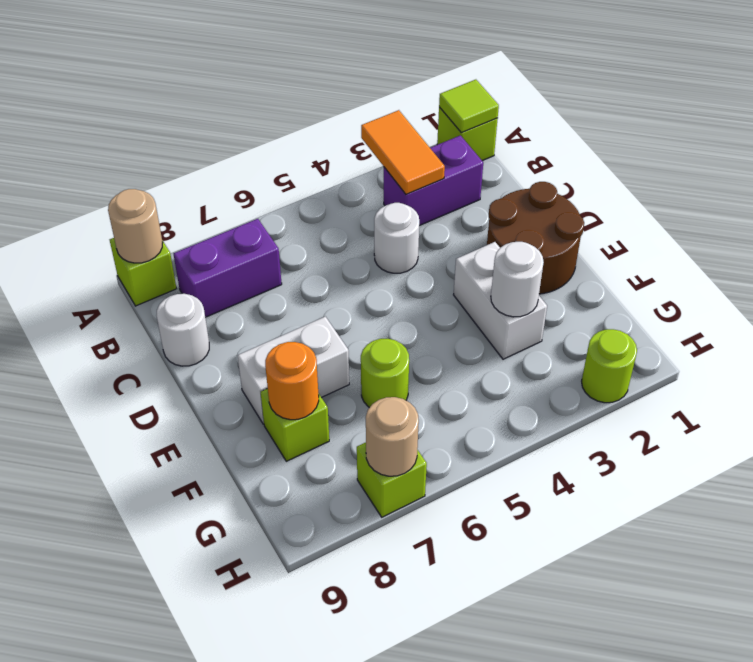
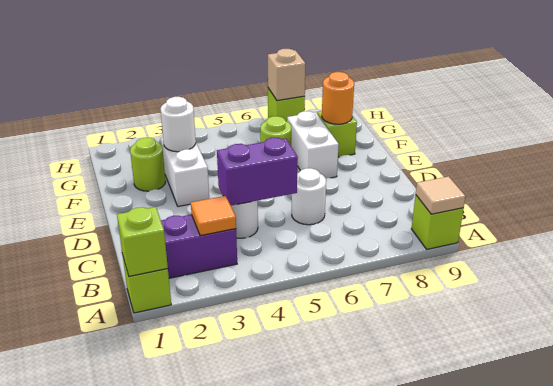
lime tile A1 level 2 -> lime brick A1 level 2
orange tile A3:B3 level 2 -> orange tile B3 level 2
tan round brick A9 level 2 -> tan tile A9 level 2
purple brick B7:B8 level 1 -> purple brick C4:C5 level 2
white round brick C9 level 1 -> white round brick C6 level 1
brown round brick D1:E2 level 1 -> none
white brick E7:E8 level 1 -> white brick E7:F7 level 1
lime round brick H2 level 1 -> lime round brick F2 level 1
tan round brick H7 level 2 -> tan brick H7 level 2

